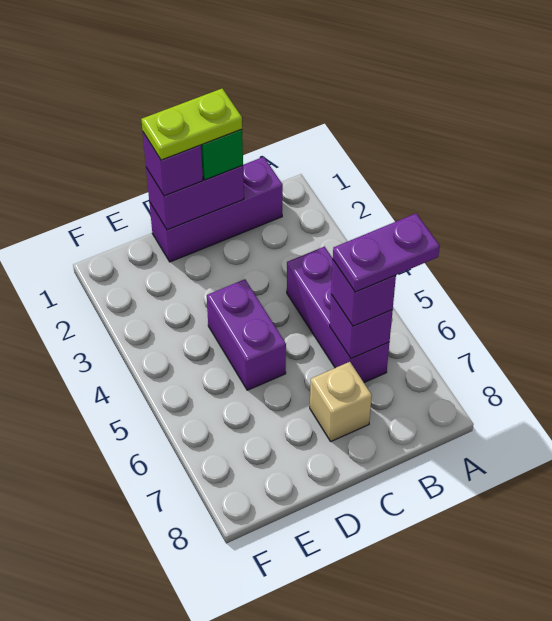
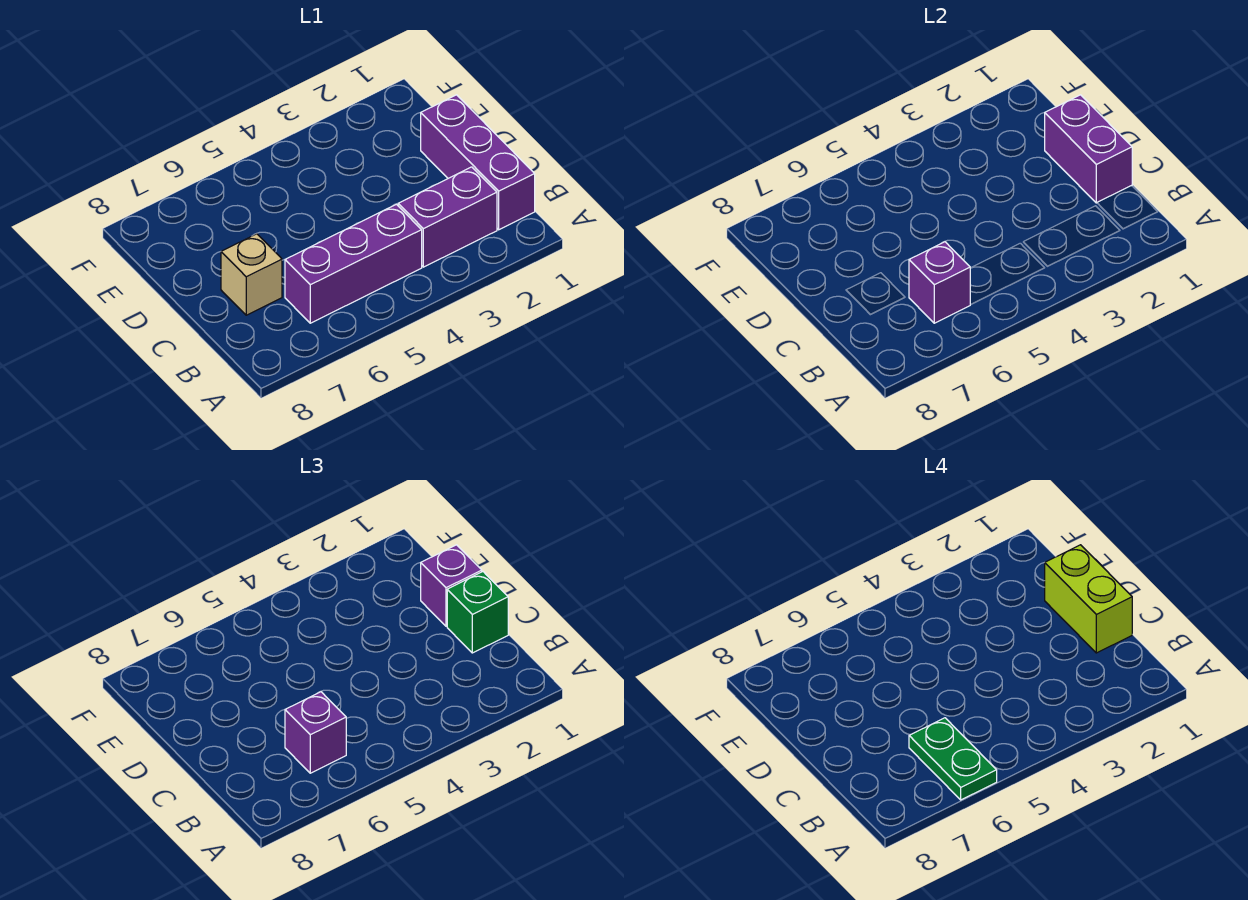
purple plate A6:B6 level 4 -> green plate A6:B6 level 4
lime plate C1:D1 level 4 -> lime brick C1:D1 level 4
purple brick D4:D5 level 1 -> purple brick B2:B3 level 1

